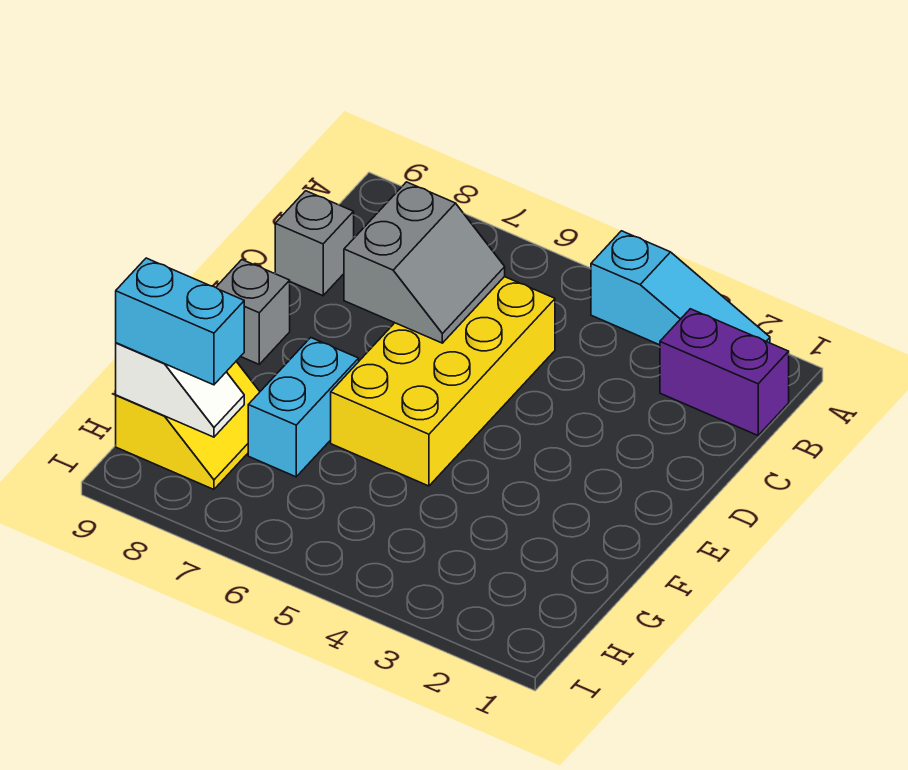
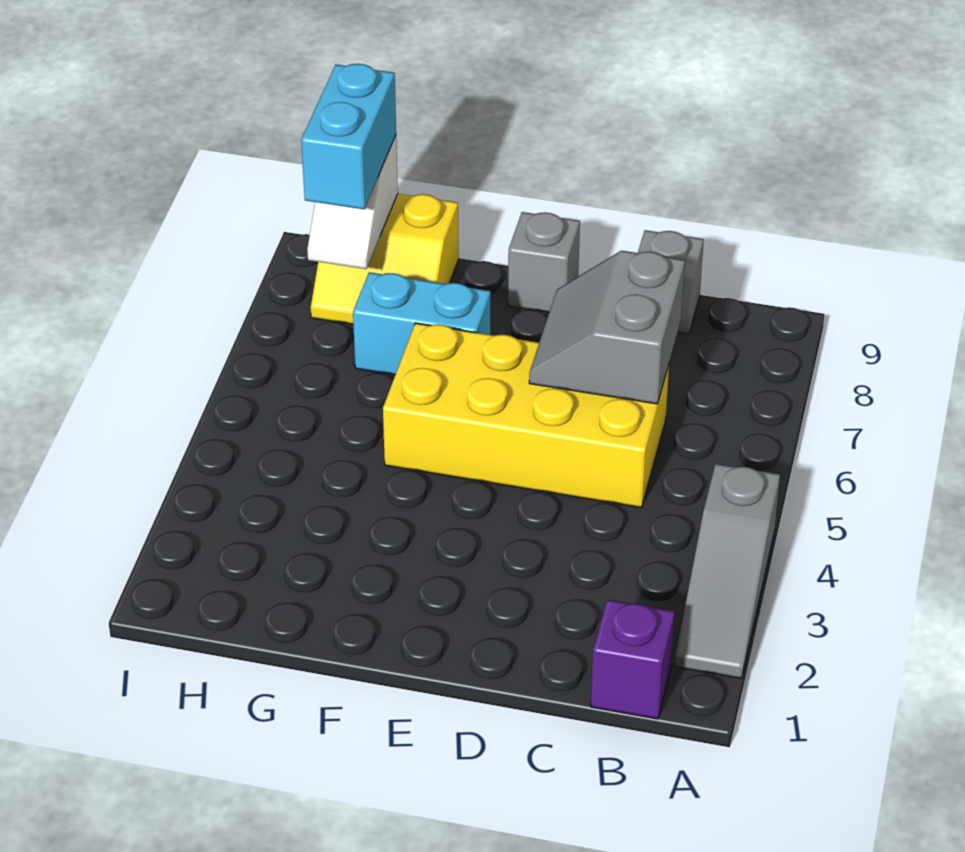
cyan slope A2:A4 level 1 top 4 -> grey slope A2:A4 level 1 top 4
purple brick B1:B2 level 1 -> purple brick B1 level 1
grey slope C6:D7 level 2 top 7 -> grey slope C6:D7 level 2 top C

